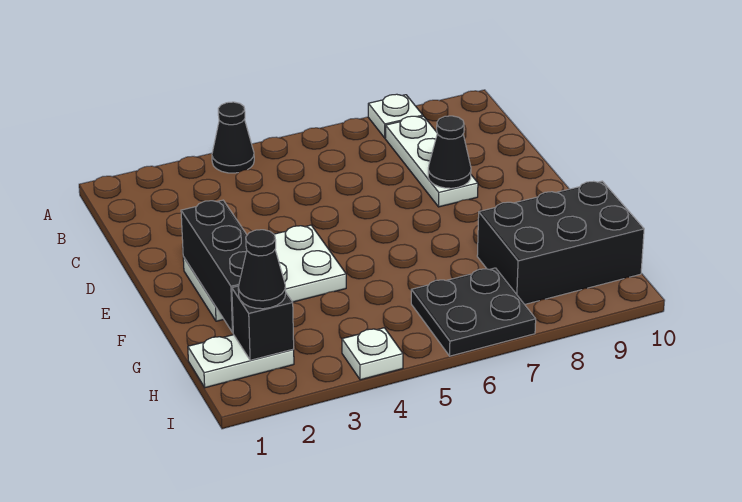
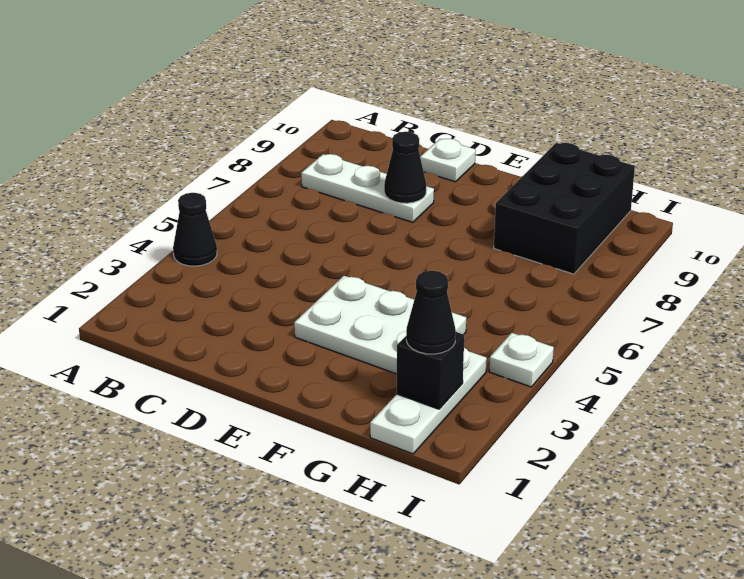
white plate A8 level 1 -> white plate D10 level 1
white plate E2:F4 level 1 -> white plate E3:G4 level 1
black brick E2:G2 level 2 -> none
white plate H1:H2 level 1 -> white plate H1:H3 level 1
black plate H6:I7 level 1 -> none

